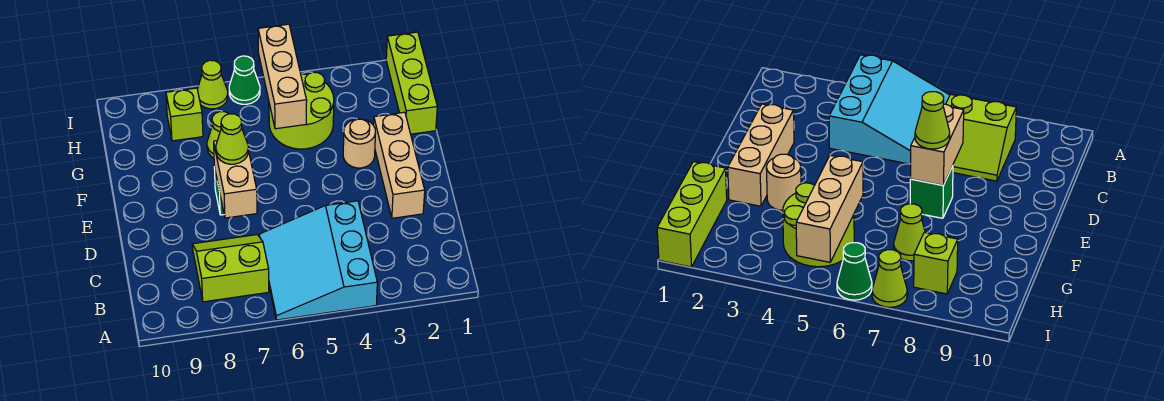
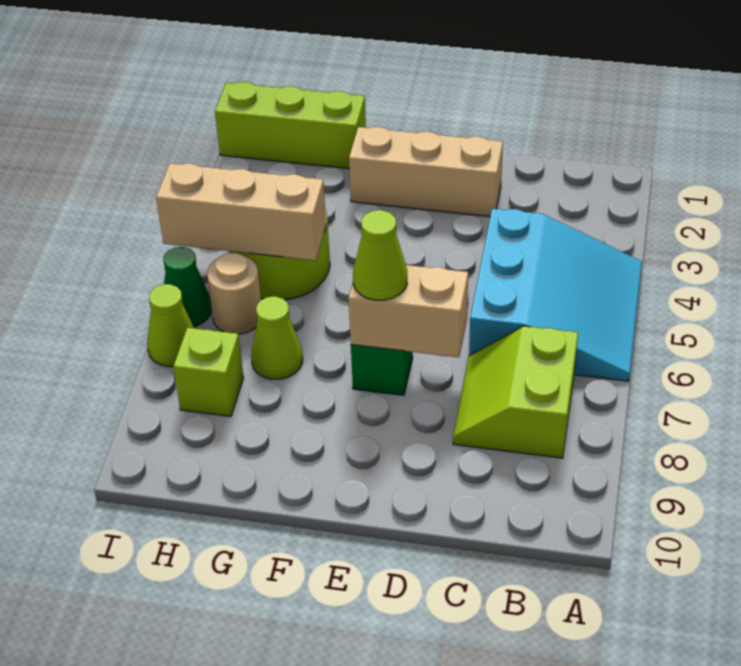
cyan slope A4:C6 level 1 top 4 -> cyan slope A4:C6 level 1 top C
tan round brick F3 level 1 -> tan round brick H6 level 1

